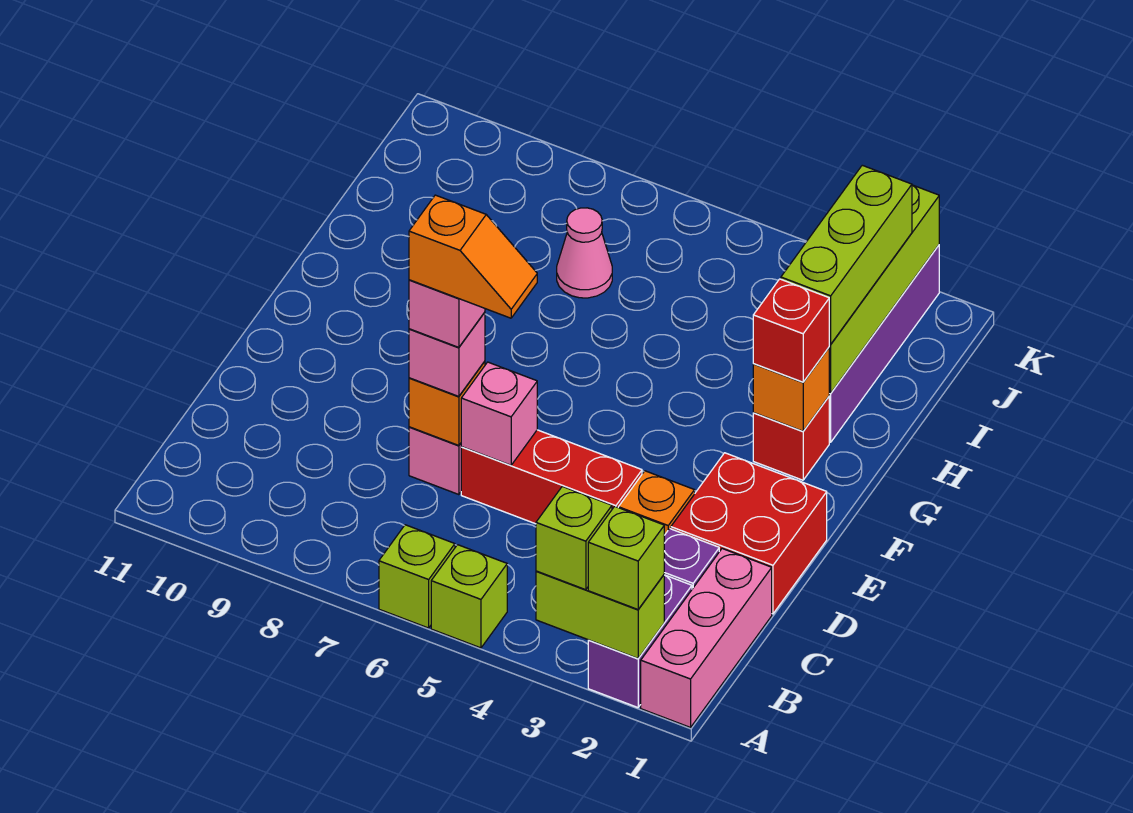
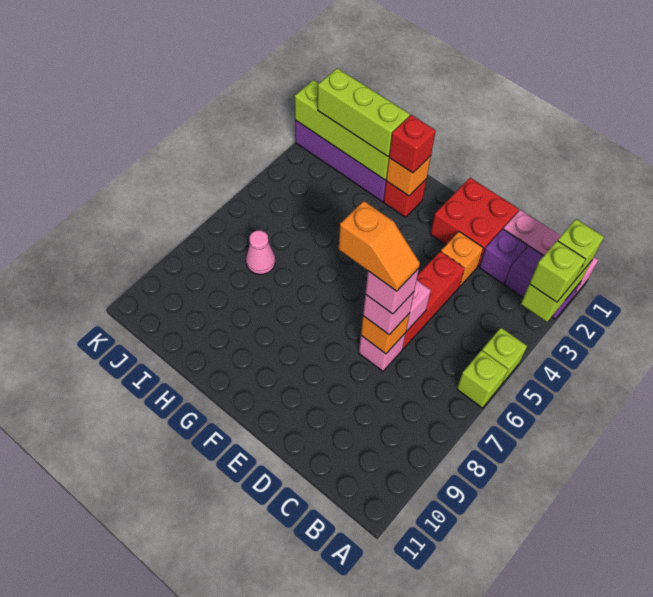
orange slope D6:D7 level 5 top 7 -> orange slope D7:E7 level 5 top E

